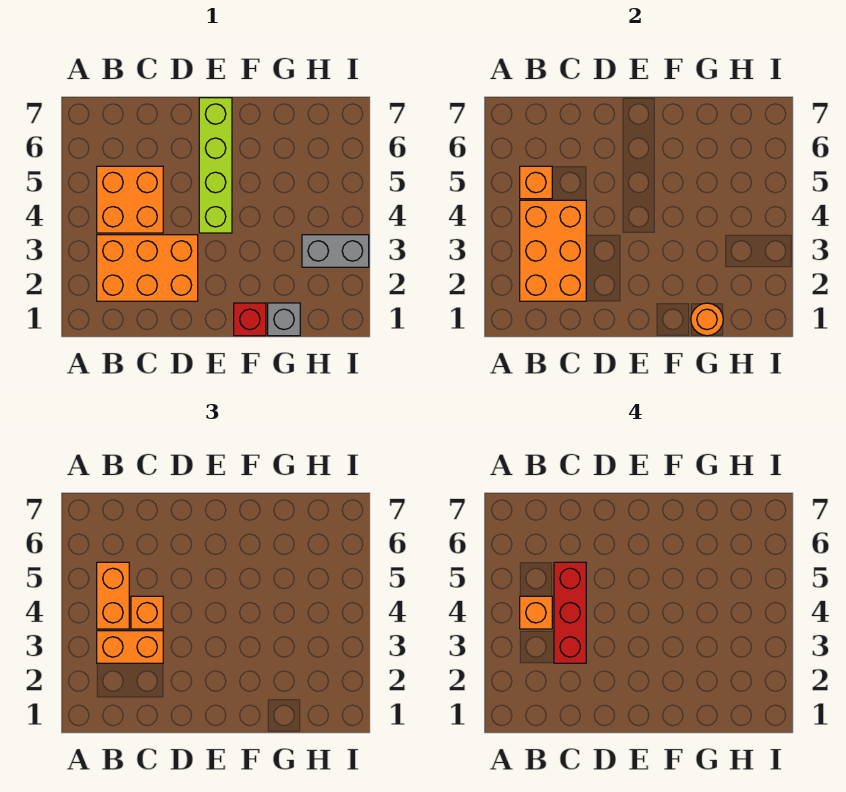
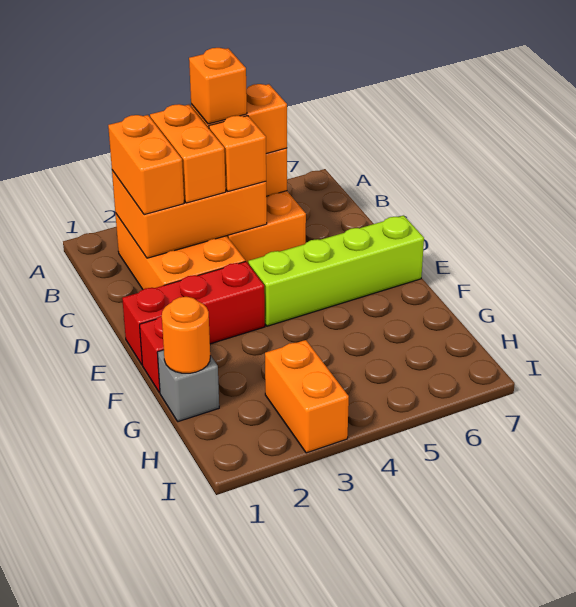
none -> orange brick B2:C2 level 3
red brick C3:C5 level 4 -> red brick E1:E3 level 1
grey brick H3:I3 level 1 -> orange brick H3:I3 level 1

